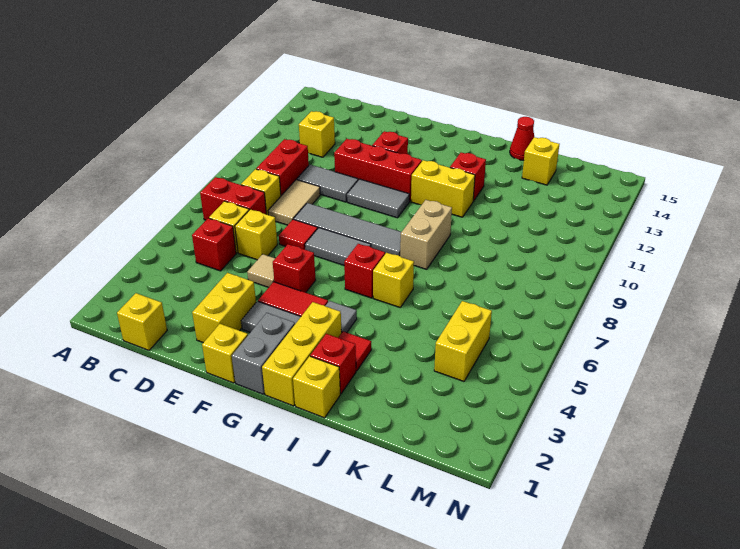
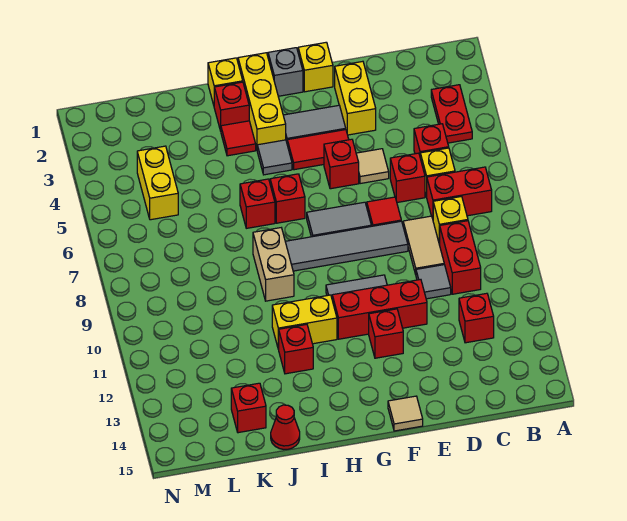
none -> red plate B3:B4 level 1
yellow brick C1 level 1 -> none
yellow brick C12 level 1 -> red brick C12 level 1
yellow brick D6 level 1 -> red brick D6 level 1
grey tile D10:E10 level 1 -> grey tile D10 level 1
none -> tan tile F15 level 1
grey brick G1:G2 level 1 -> grey brick G1 level 1
yellow brick I6 level 1 -> red brick I6 level 1
yellow brick K14 level 1 -> red brick K14 level 1

